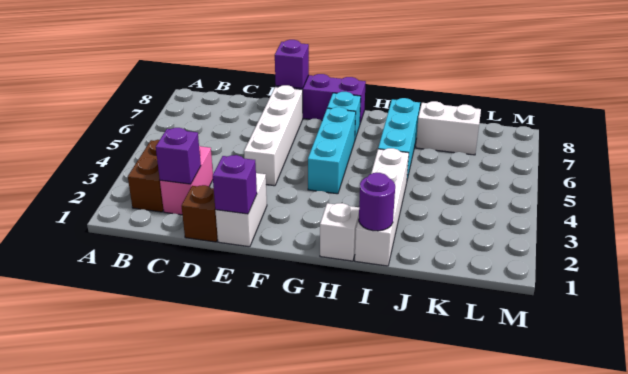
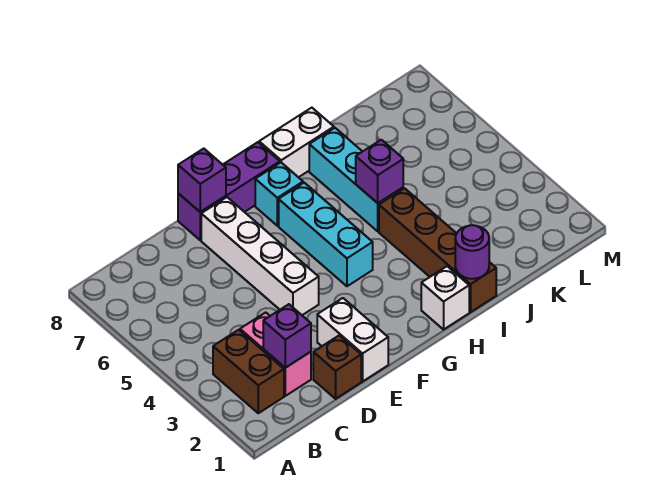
purple brick E1 level 2 -> purple brick I5 level 2
white brick I1:I4 level 1 -> brown brick I1:I4 level 1
white brick J7:K7 level 1 -> white brick H8:I8 level 1

